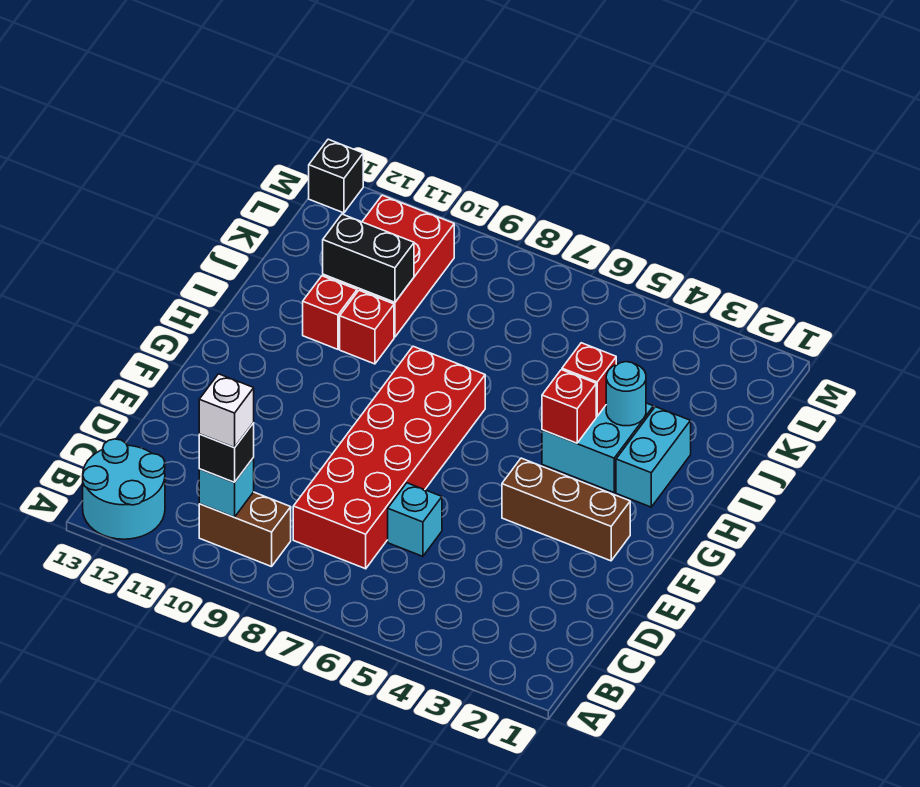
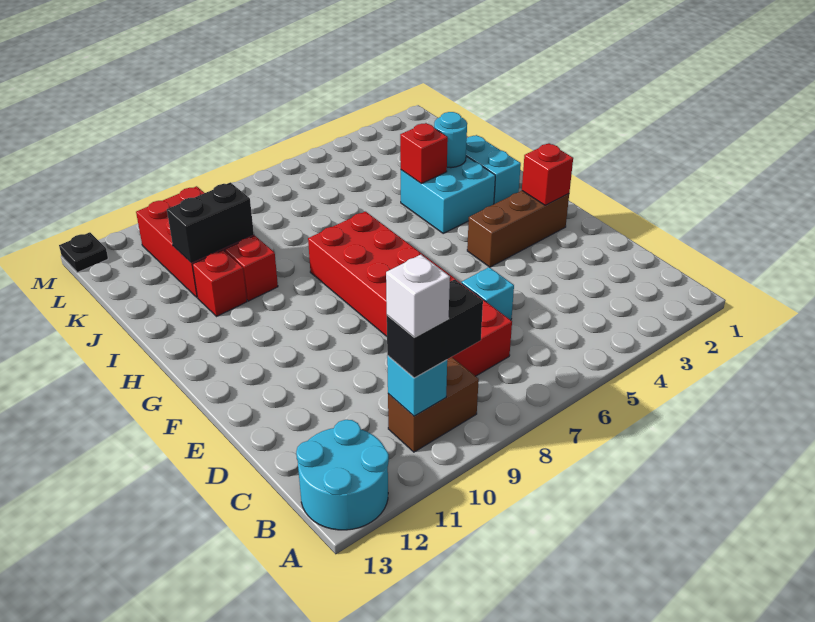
black brick B10 level 3 -> black brick B9:B10 level 3
red brick H4 level 2 -> red brick F2 level 2
black brick M13 level 1 -> black plate M13 level 1

